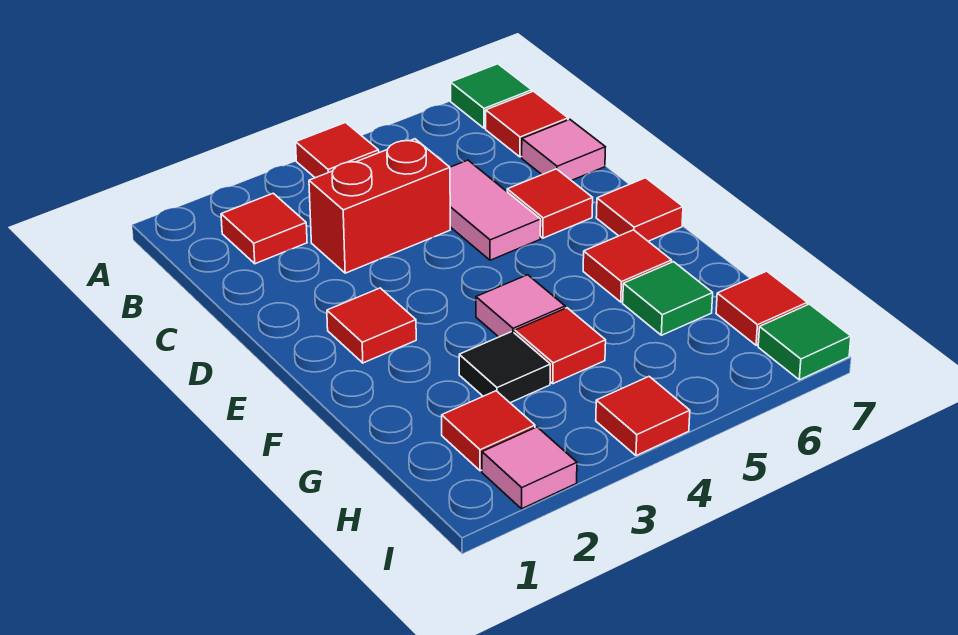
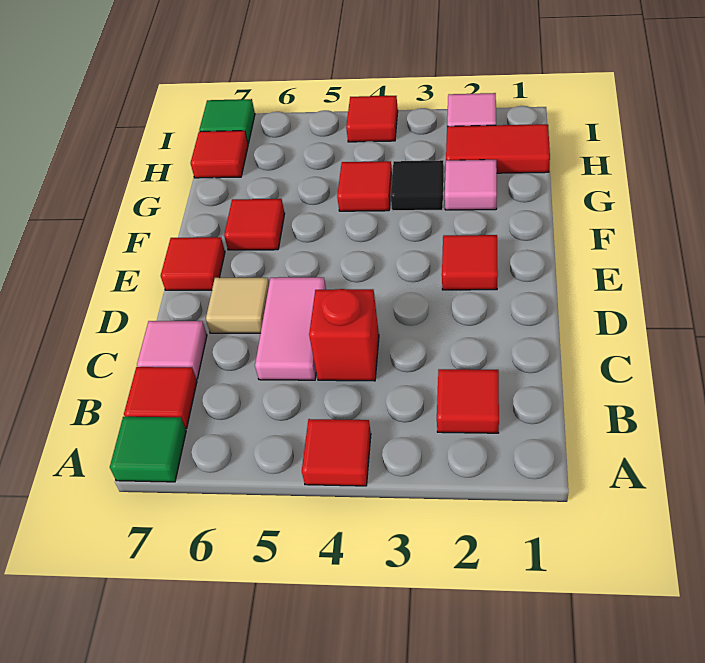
red brick C3:C4 level 1 -> red brick C4 level 1
red tile D6 level 1 -> tan tile D6 level 1
pink tile F4 level 1 -> pink tile G2 level 1
green tile G6 level 1 -> none
red tile H2 level 1 -> red tile H1:H2 level 1

